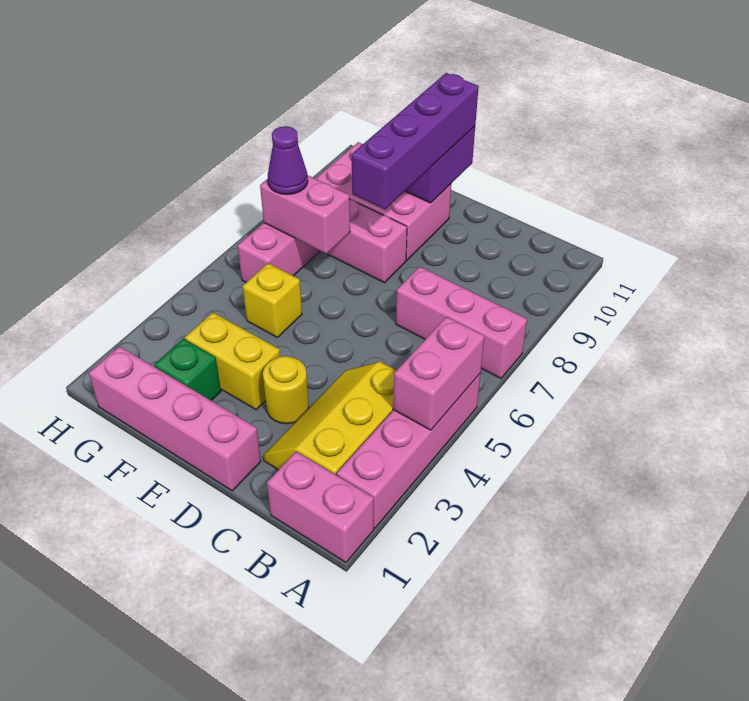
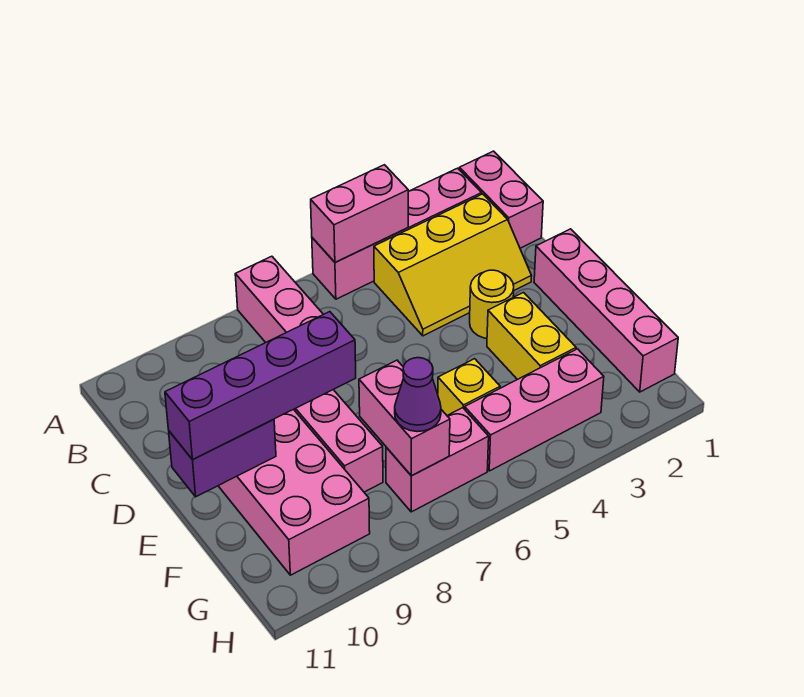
green brick F2 level 1 -> none
none -> pink brick G3:G5 level 1

